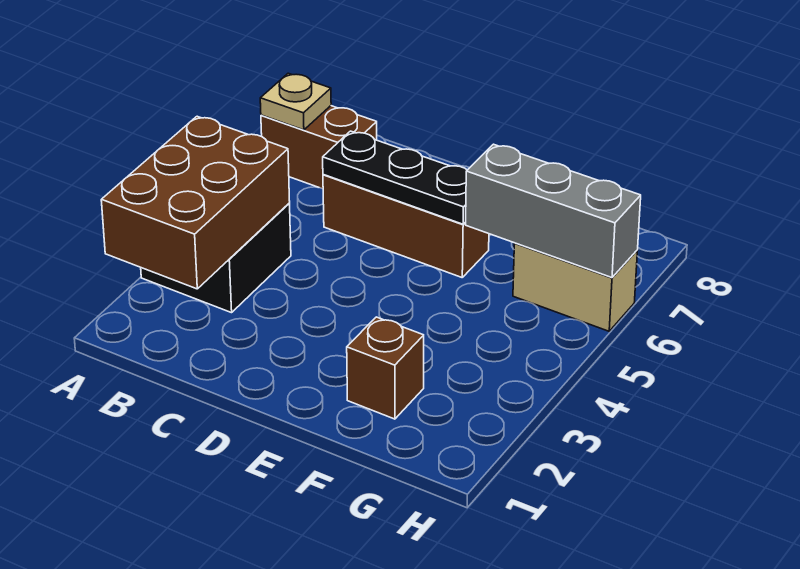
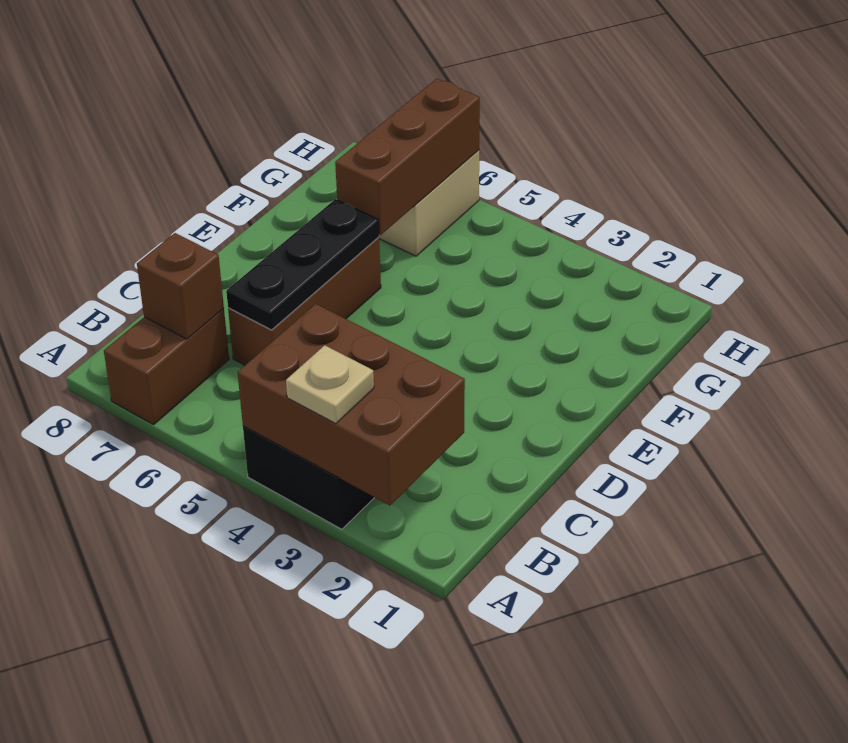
tan plate A7 level 2 -> tan plate A3 level 3
brown brick F2 level 1 -> brown brick B7 level 2
grey brick F6:H6 level 2 -> brown brick F6:H6 level 2

